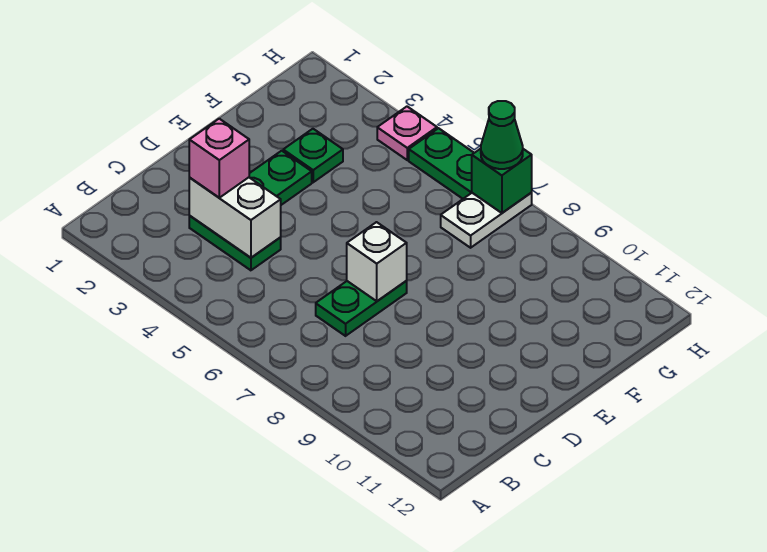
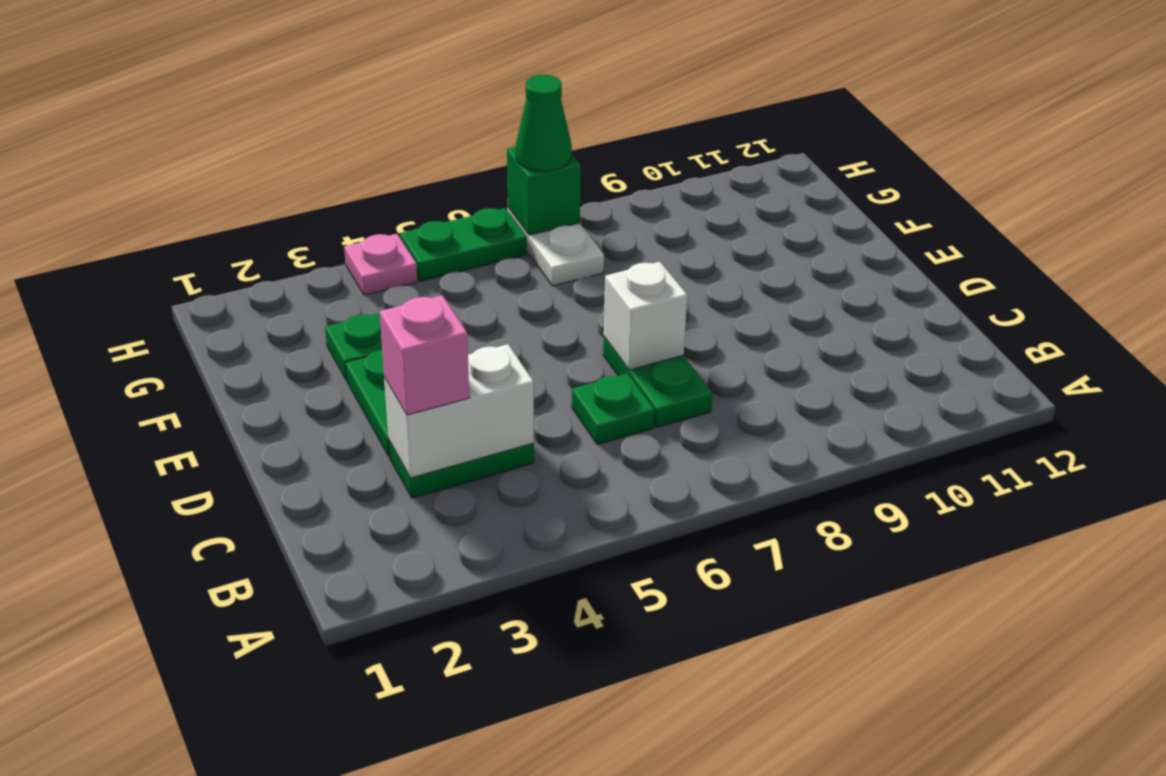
none -> green plate C6 level 1

